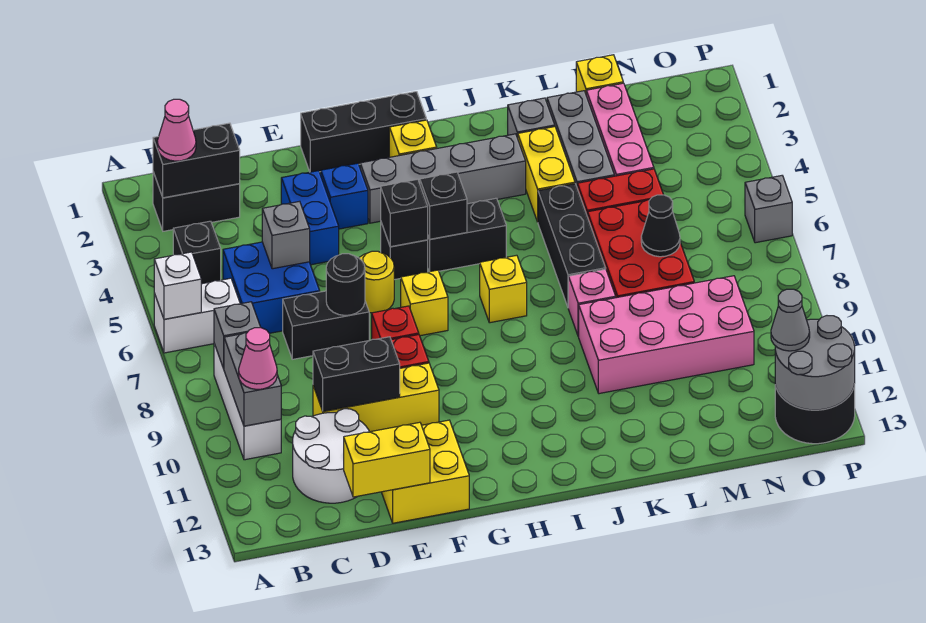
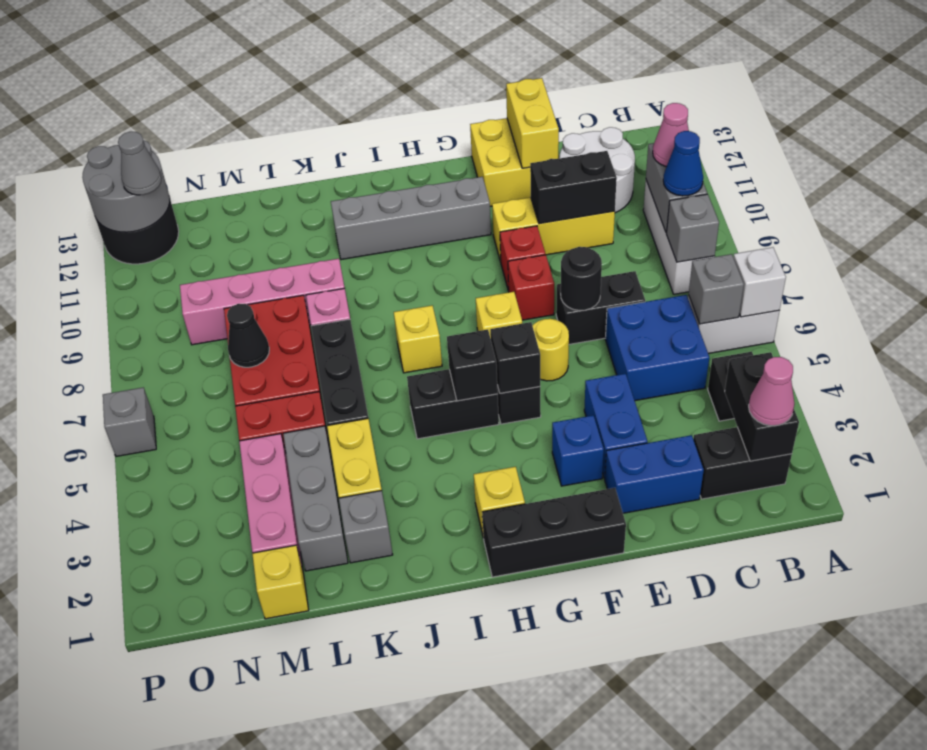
black brick B2:C2 level 2 -> black brick B2:B3 level 2
none -> blue cone B9 level 3
none -> blue brick D2:E2 level 1
grey brick D5 level 2 -> grey brick B6 level 2
yellow brick D13:E13 level 2 -> yellow brick E12:E13 level 2
grey brick G3:J3 level 1 -> grey brick G11:J11 level 1
pink brick K9:N10 level 1 -> pink brick K9:N9 level 1

